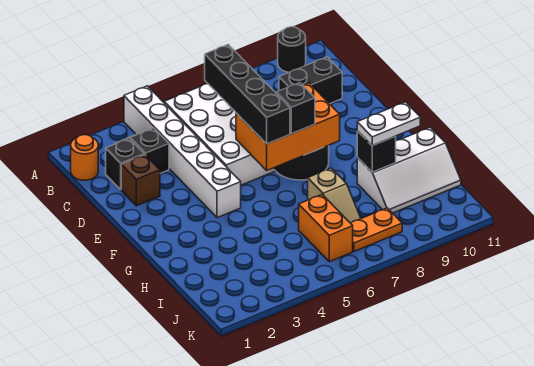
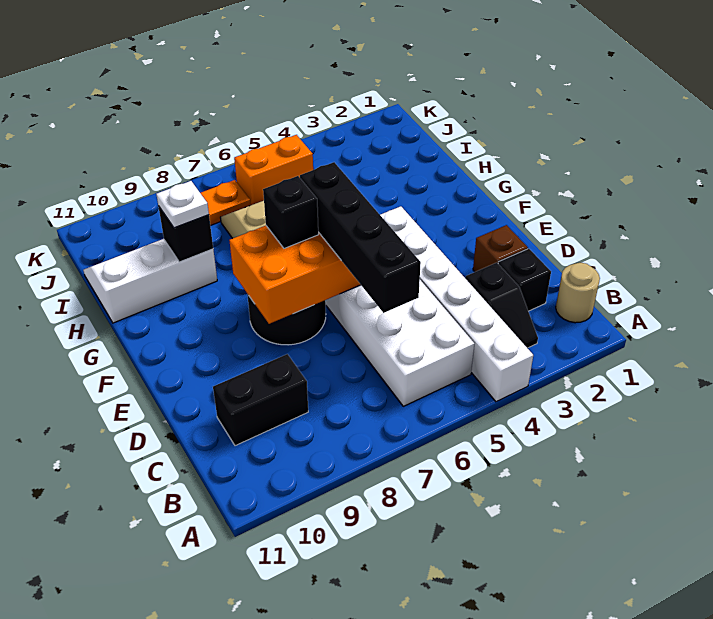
black round brick A10 level 1 -> none
orange round brick B1 level 1 -> tan round brick B1 level 1
white plate H9:H10 level 3 -> white plate H9 level 3
orange brick I6:J6 level 1 -> orange brick J5:J6 level 1

